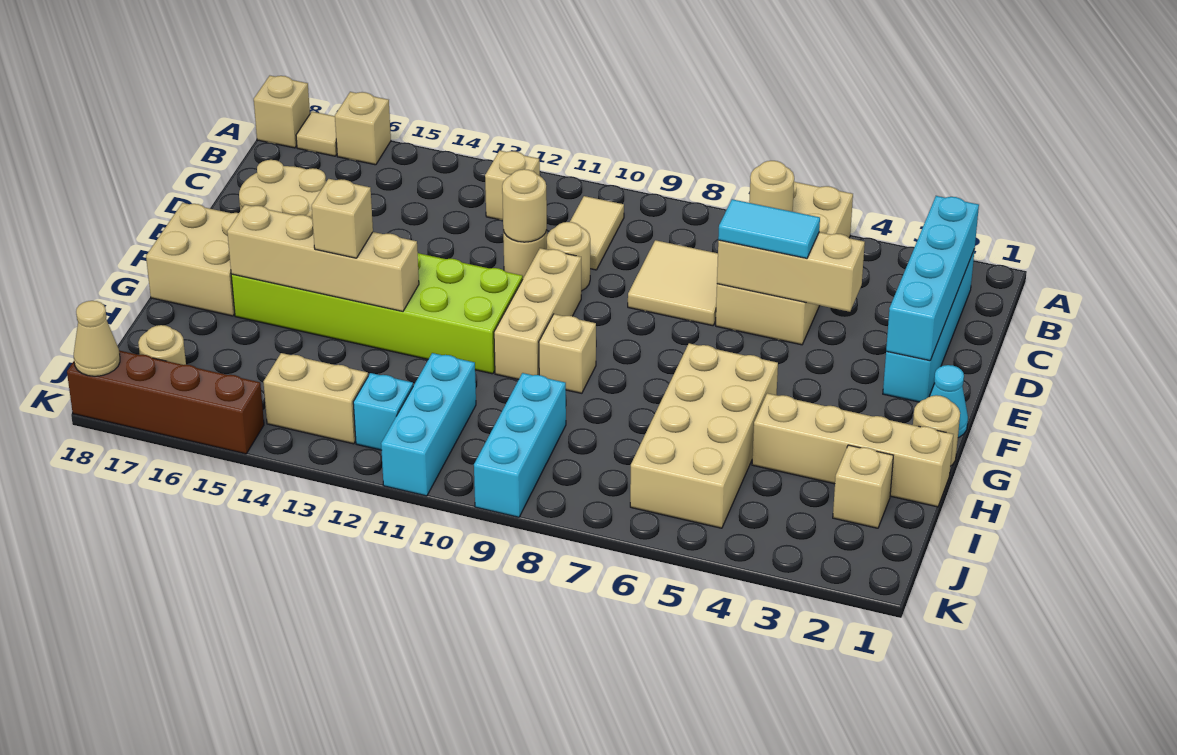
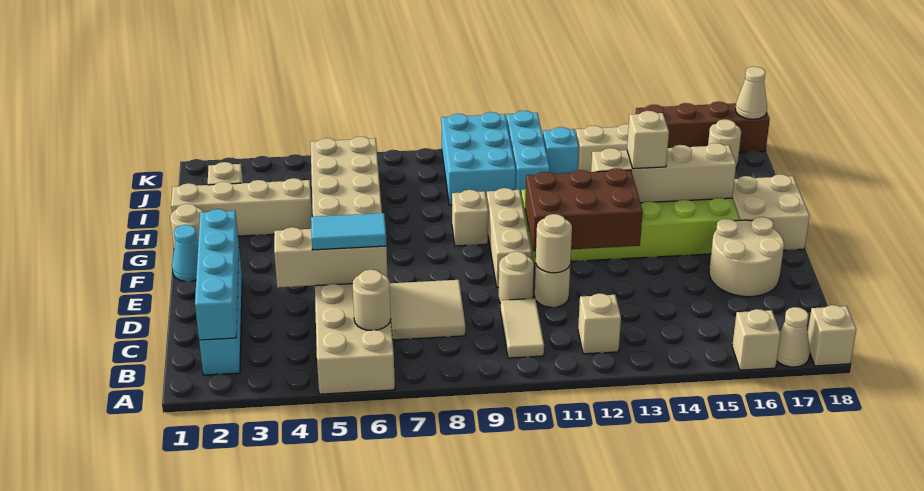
tan tile A17 level 1 -> tan cone A17 level 1
none -> brown brick E11:F13 level 2
cyan brick I9:K9 level 1 -> cyan brick I9:K10 level 1

